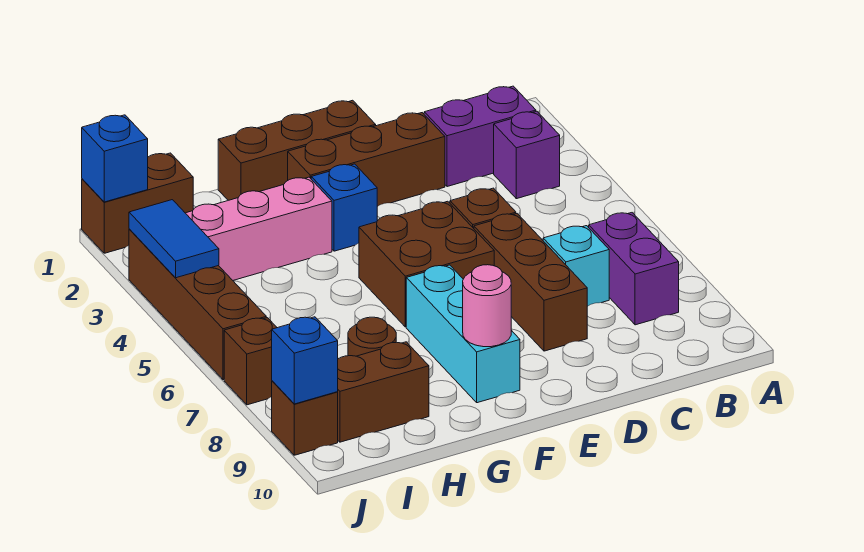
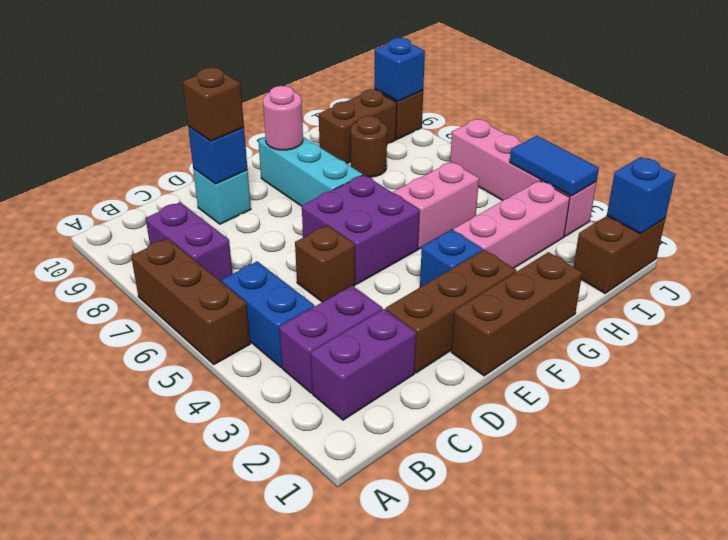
purple brick B3 level 1 -> purple brick B3:C3 level 1
none -> blue brick B4:B5 level 1
cyan brick C7 level 1 -> cyan brick D9 level 1
brown brick D6:D8 level 1 -> brown brick A5:A7 level 1
none -> blue brick D9 level 2
brown brick E5:F6 level 1 -> purple brick E5:F6 level 1
none -> pink brick G5:H5 level 1
brown brick J3:J6 level 1 -> pink brick J3:J6 level 1
brown brick J7 level 1 -> brown brick D9 level 3

